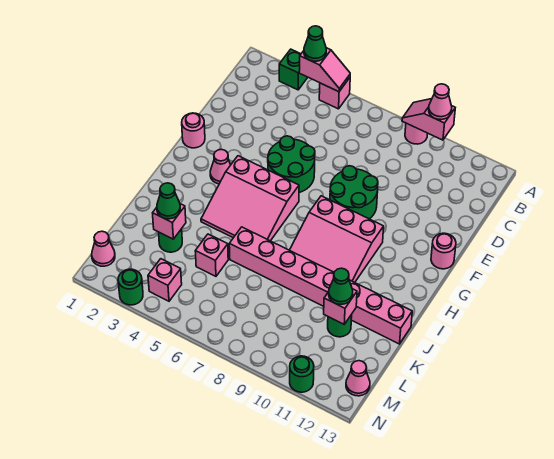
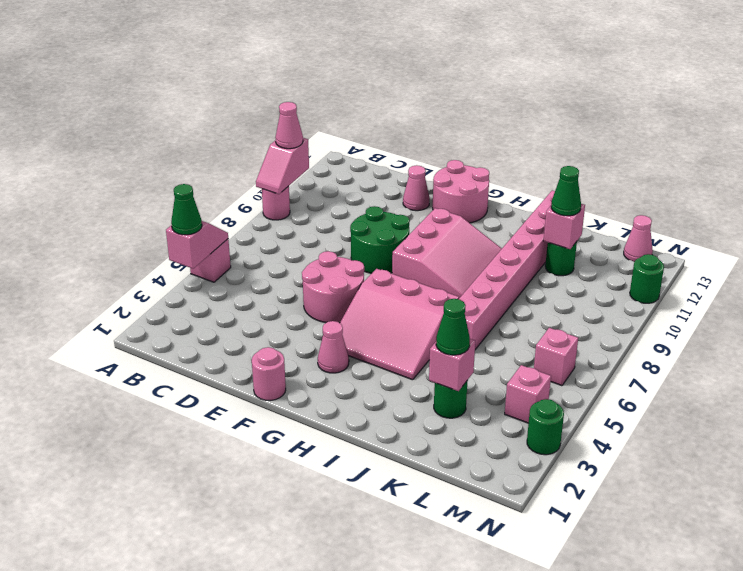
green brick A3 level 1 -> none
green round brick E5:F6 level 1 -> pink round brick E5:F6 level 1
pink round brick F13 level 1 -> pink round brick F12:G13 level 1
pink slope G4:I6 level 1 top G -> pink slope G4:I6 level 1 top 6
pink brick K5 level 1 -> pink brick M6 level 1
pink cone M1 level 1 -> pink cone E12 level 1

